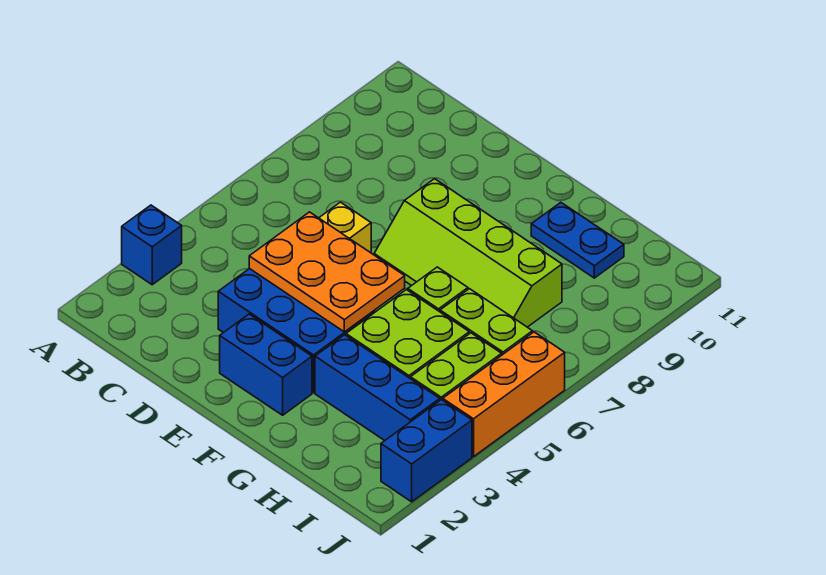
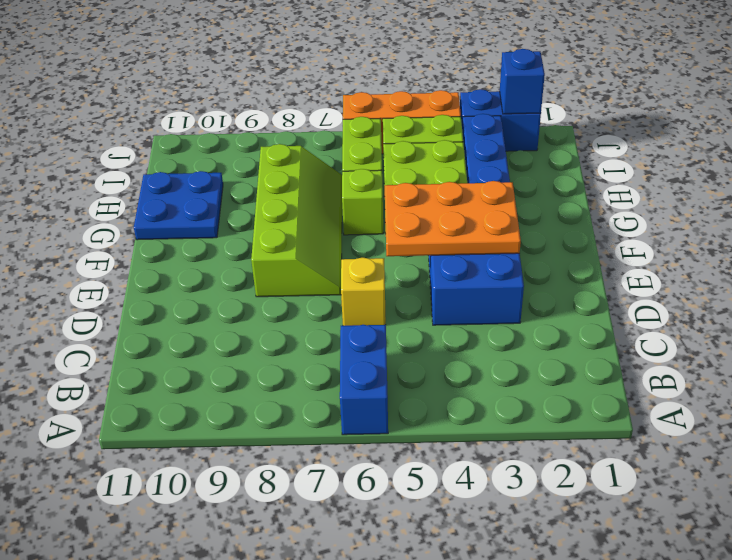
blue brick A3 level 1 -> blue brick J2 level 2
orange plate D4:F5 level 2 -> orange plate E3:F5 level 2
blue brick E2:F2 level 1 -> blue brick A6:B6 level 1
blue plate G10:H10 level 1 -> blue plate G10:H11 level 1

